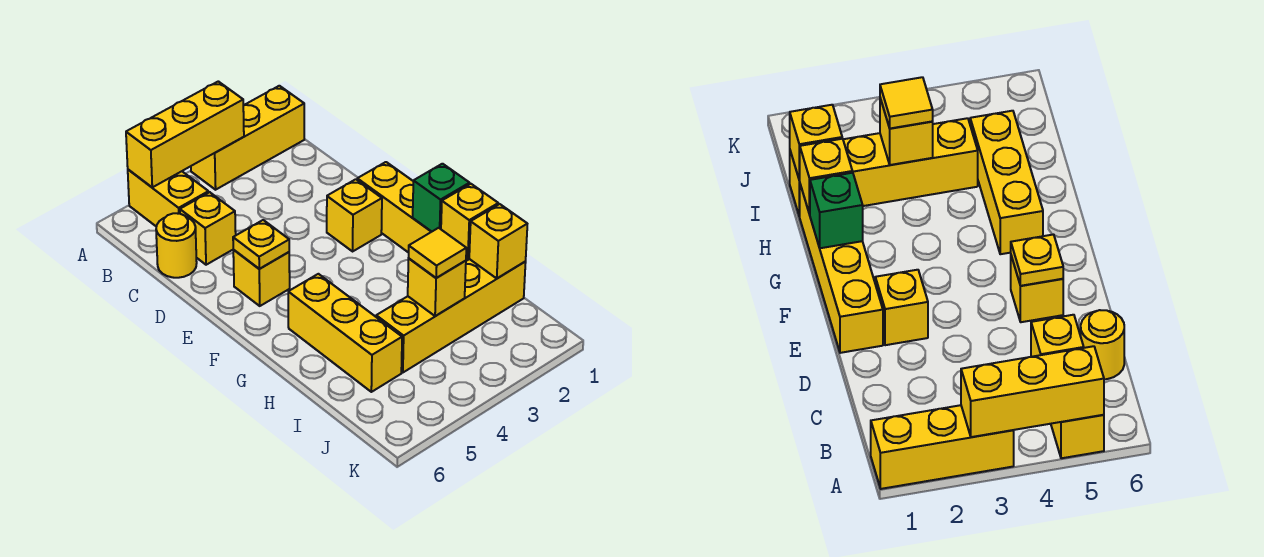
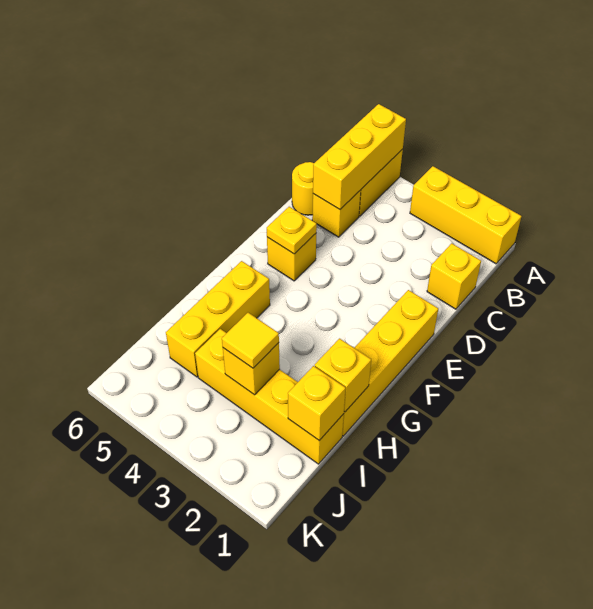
yellow brick A3:A5 level 2 -> yellow brick A5:C5 level 2
yellow brick E2 level 1 -> yellow brick C1 level 1
green brick G1 level 2 -> none

